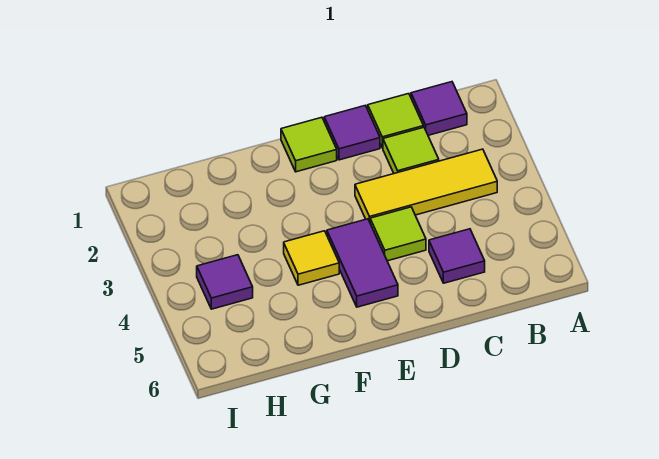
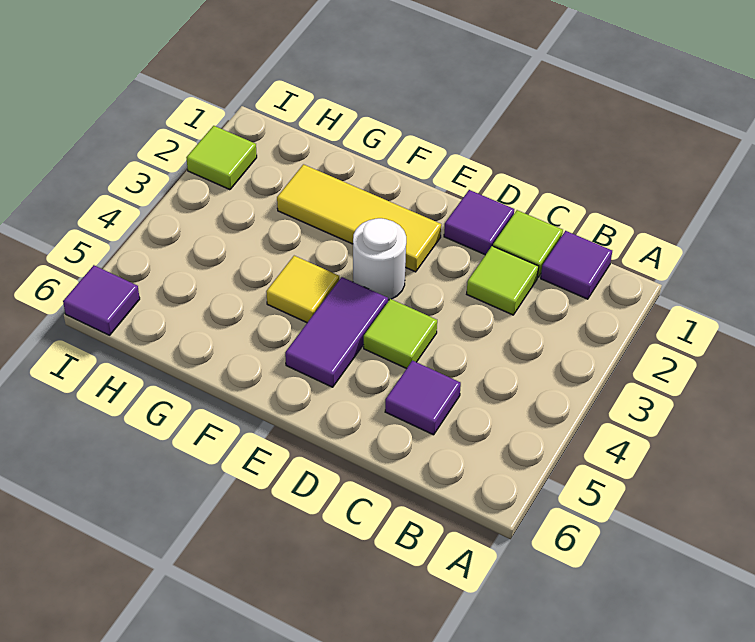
yellow tile B3:D3 level 1 -> yellow tile E2:G2 level 1
lime tile E1 level 1 -> lime tile I2 level 1
none -> white round brick E3 level 1
purple tile H4 level 1 -> purple tile I6 level 1

